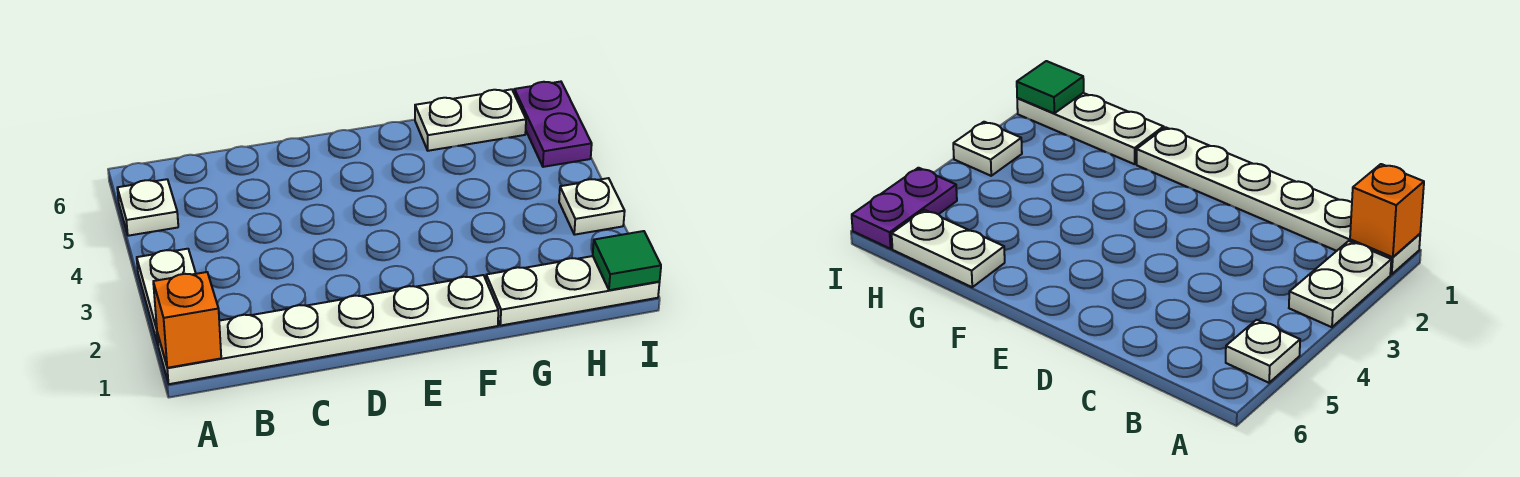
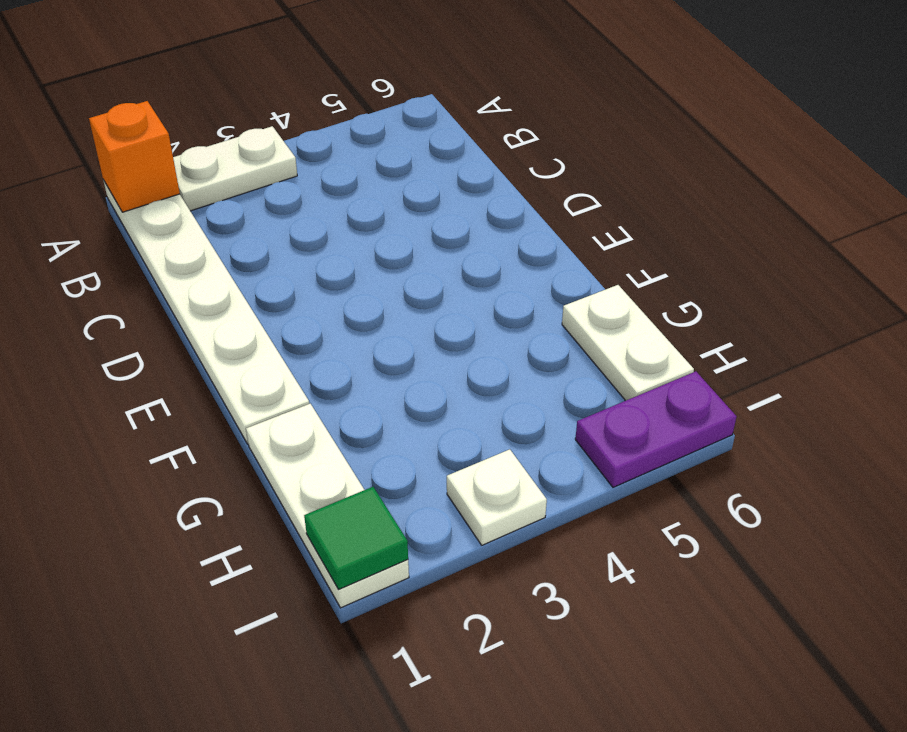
white plate A5 level 1 -> none

